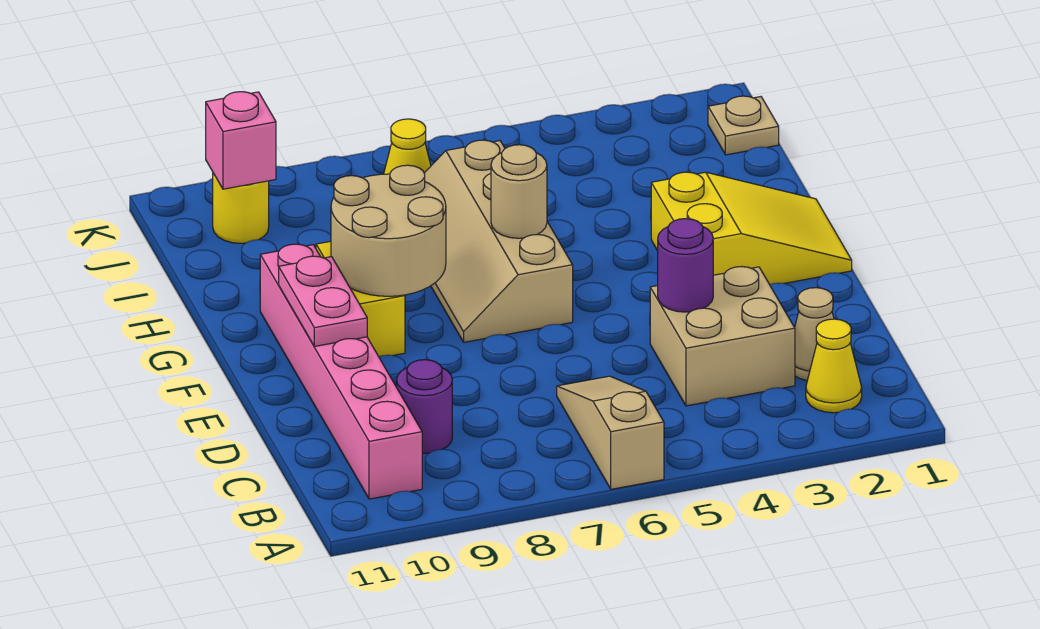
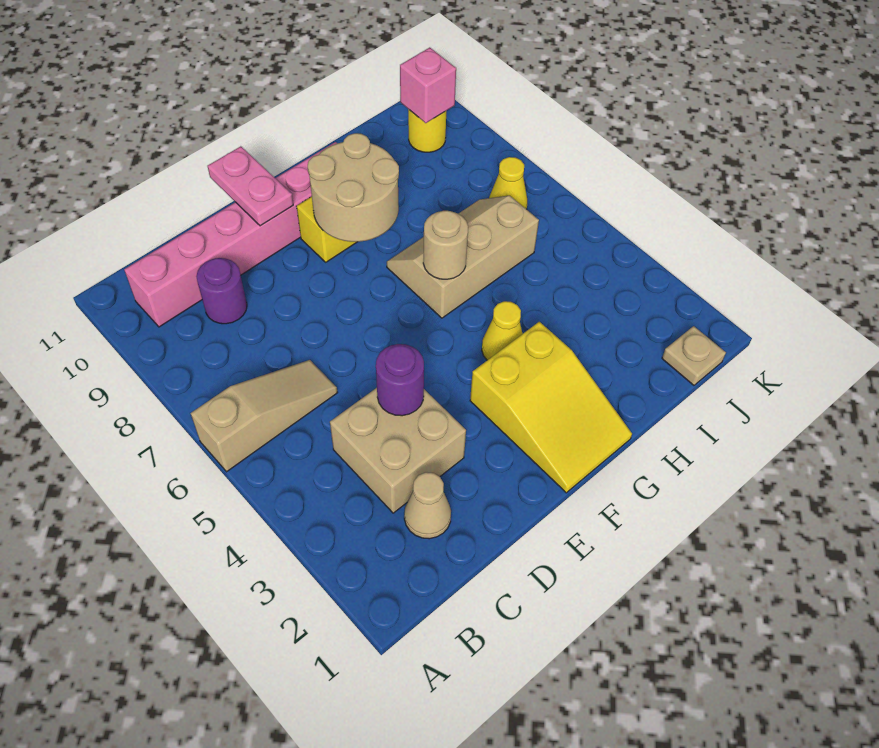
yellow cone B2 level 1 -> yellow cone G4 level 1
pink plate E10:F10 level 2 -> pink plate E10:E11 level 2
tan slope F6:I7 level 1 top 6 -> tan slope G6:I7 level 1 top 6

